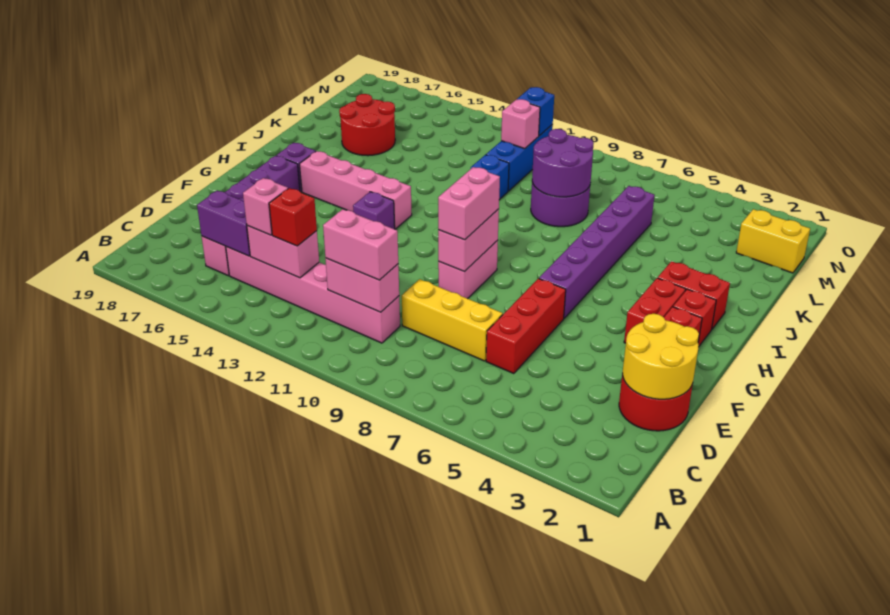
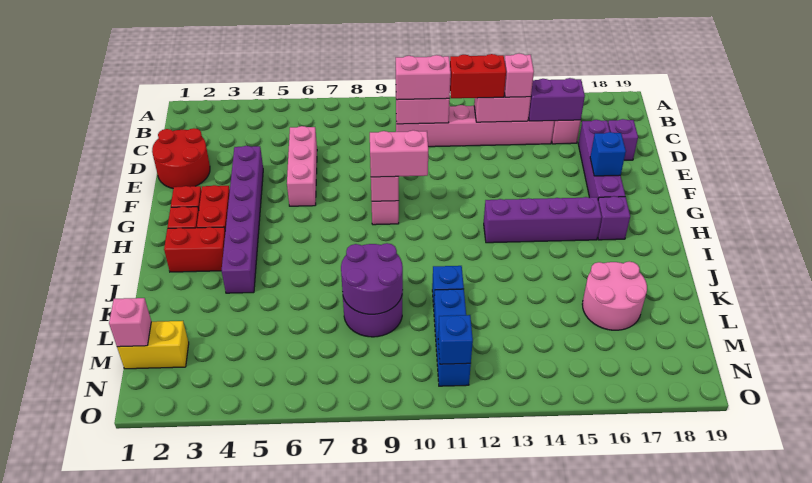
red brick C13 level 3 -> red brick C12:C13 level 3
yellow round brick D1:E2 level 2 -> none
red brick D6:F6 level 1 -> pink brick D6:F6 level 1
yellow brick D7:D9 level 1 -> none
pink brick F9:G9 level 3 -> pink brick G9:G10 level 3
none -> blue brick F17 level 2
purple brick G6:L6 level 1 -> purple brick E4:J4 level 1
purple brick G13 level 1 -> purple brick D18 level 1
pink brick H13:H16 level 1 -> purple brick H13:H16 level 1
red round brick K16:L17 level 1 -> pink round brick K16:L17 level 1
pink brick M11 level 2 -> pink brick M1 level 2

